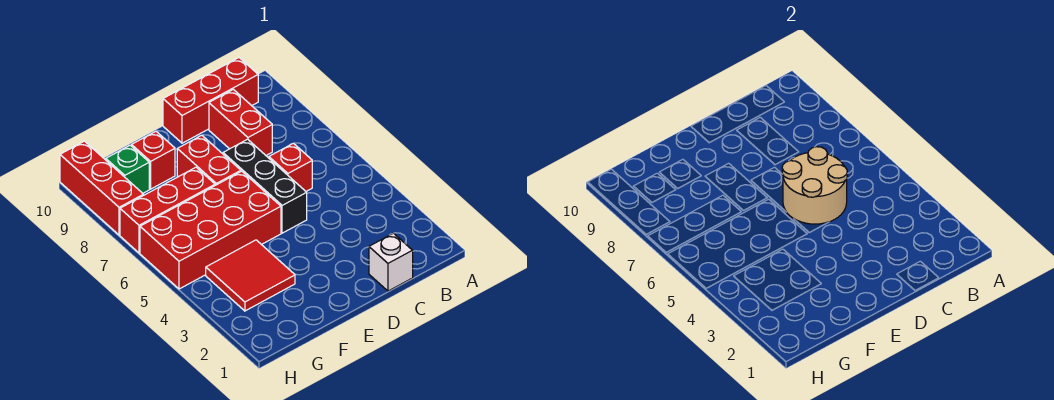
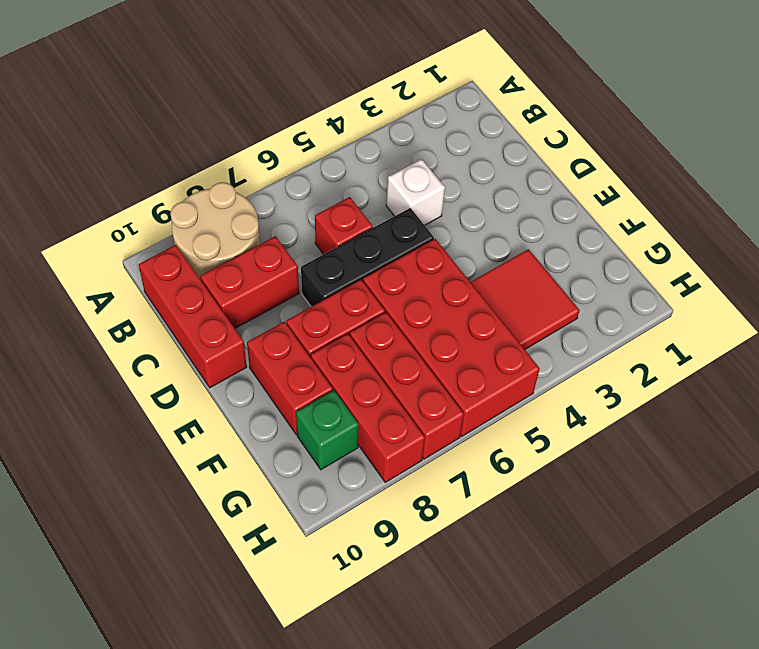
white brick C1 level 1 -> white brick C4 level 1
tan round brick C5:D6 level 2 -> tan round brick A8:B9 level 1
red brick F9 level 1 -> red brick E9:F9 level 1
red brick H8:H10 level 1 -> red brick F8:H8 level 1

